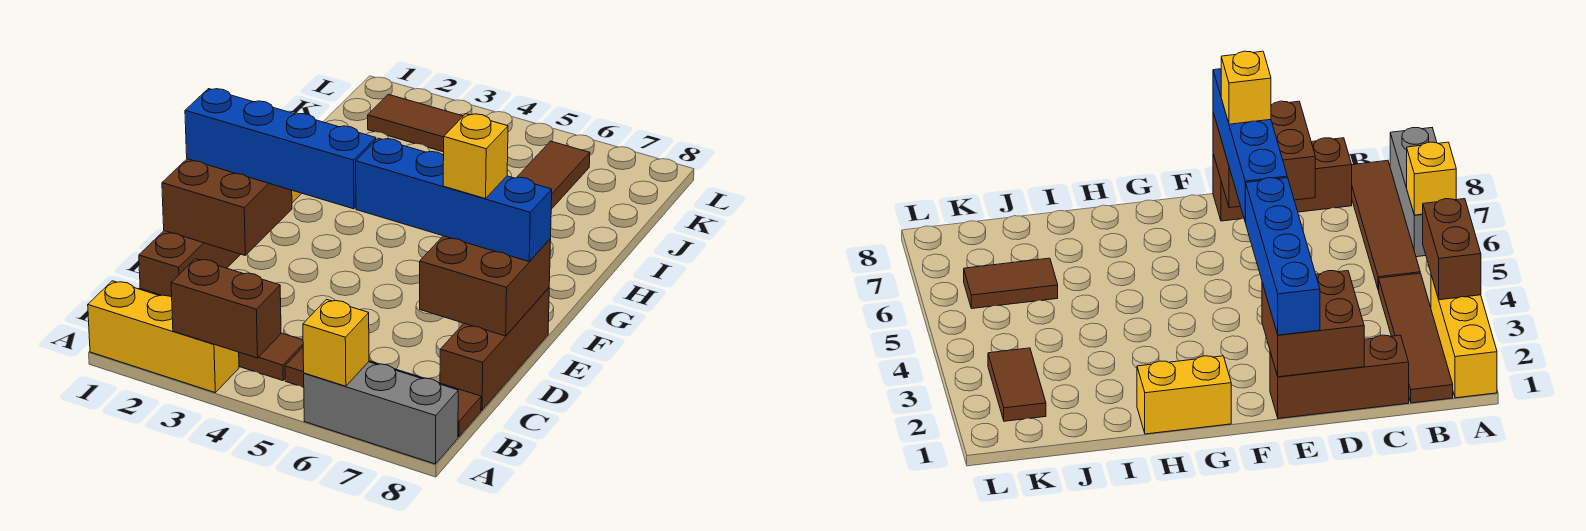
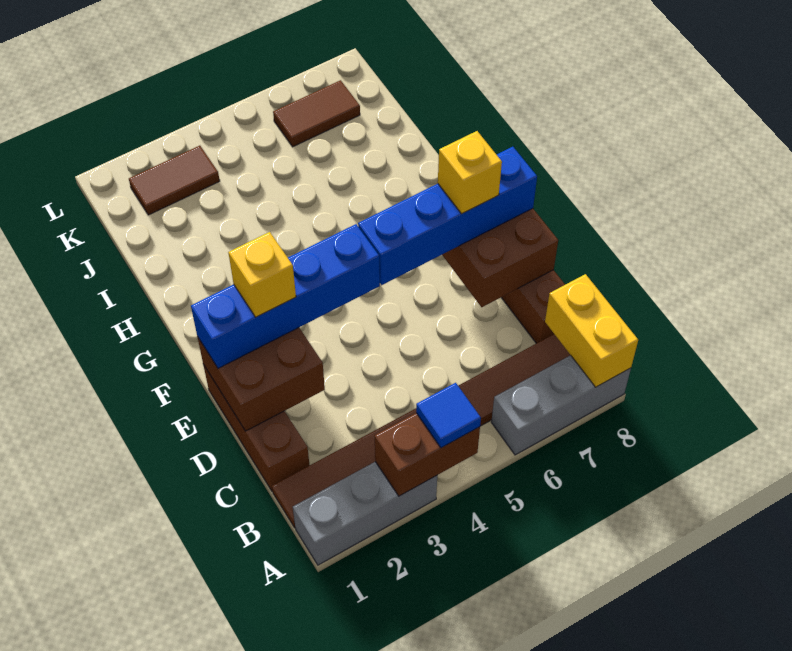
yellow brick A1:A3 level 1 -> grey brick A1:A3 level 1
none -> blue tile A4 level 3
yellow brick A6 level 2 -> yellow brick E2 level 4
yellow brick G1:H1 level 1 -> yellow brick A8:B8 level 2
brown tile J6:K6 level 1 -> brown tile K6:K7 level 1

